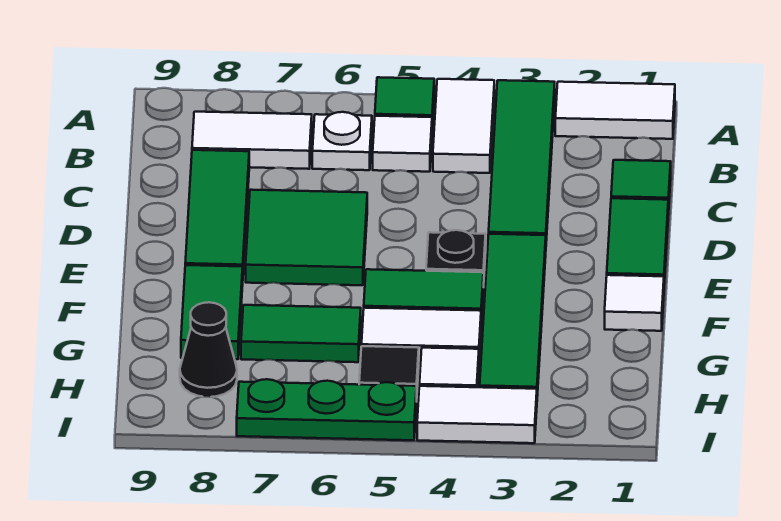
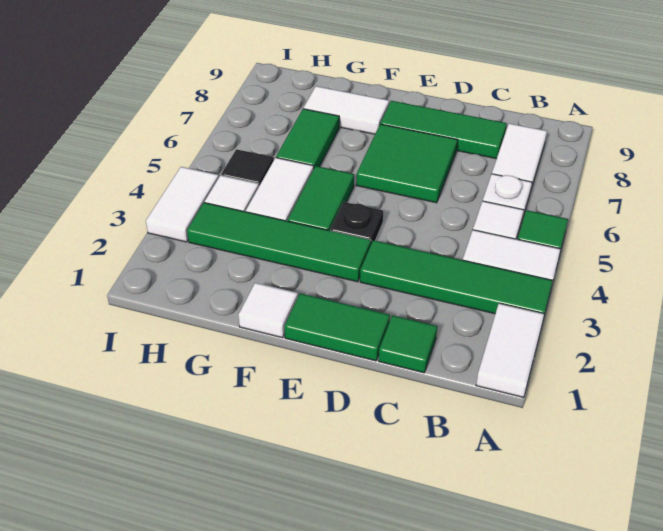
green tile F8:G8 level 1 -> white tile F8:G8 level 1
black cone H8 level 1 -> none
green plate I5:I7 level 1 -> none

